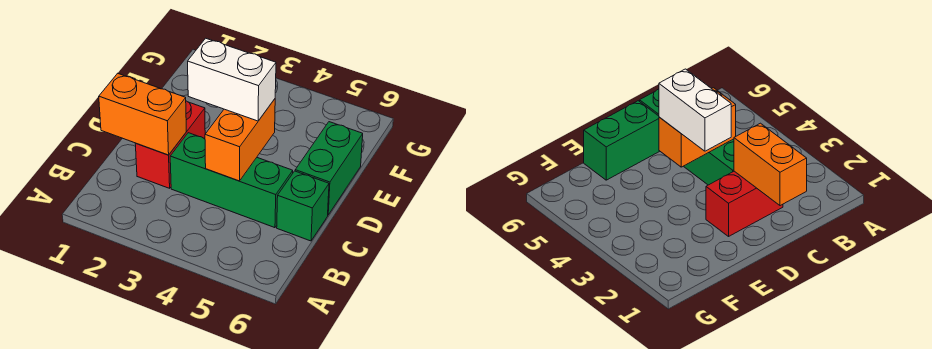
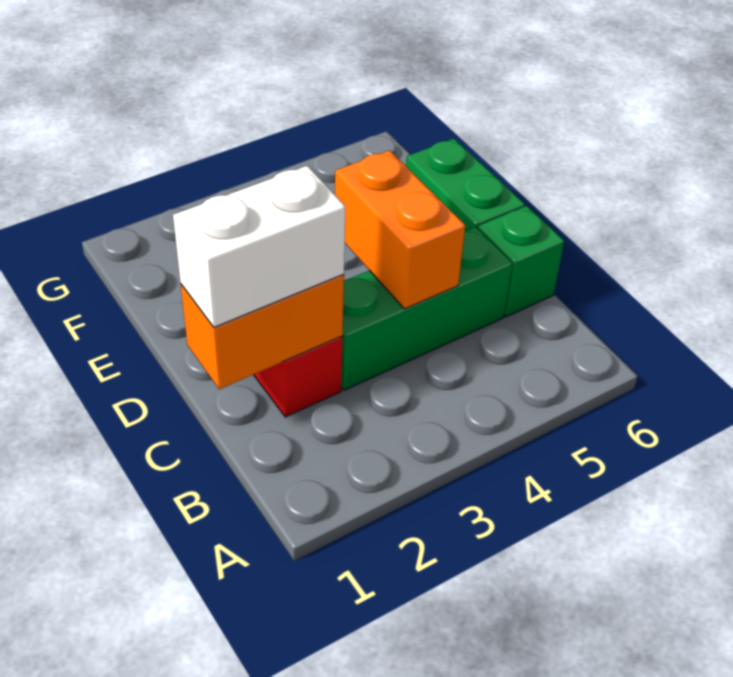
white brick D3:D4 level 3 -> white brick C1:C2 level 3

